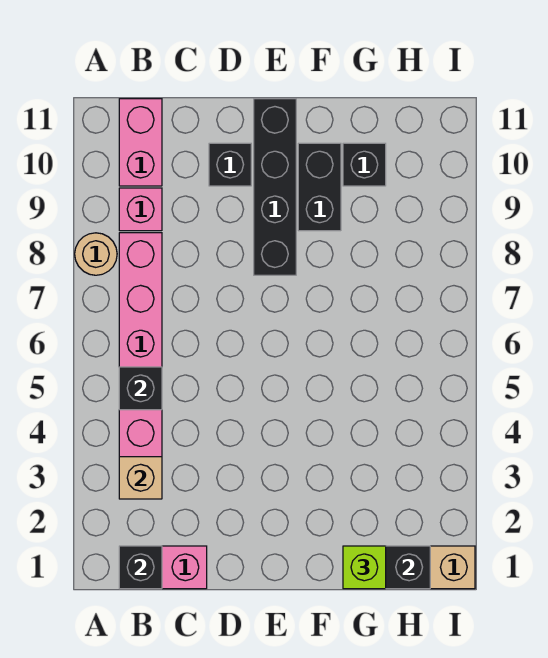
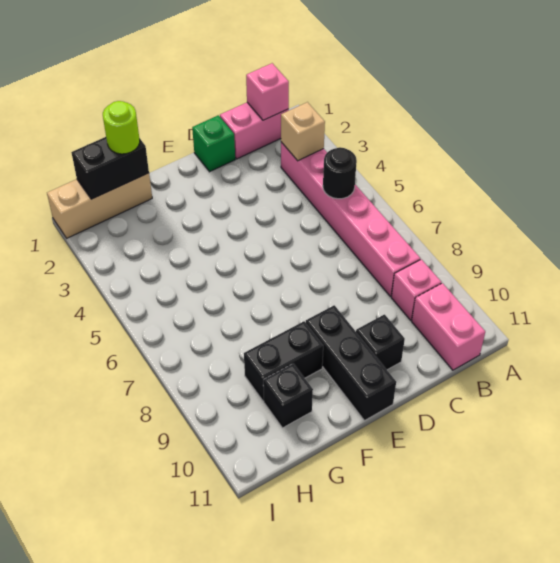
tan round brick A8 level 1 -> none
black brick B1 level 2 -> pink brick B1 level 2
black brick B5 level 2 -> black round brick B5 level 2
none -> green brick D1 level 1
black brick E8:E11 level 1 -> black brick E9:E11 level 1
black brick F9:F10 level 1 -> black brick F9:G9 level 1
lime brick G1 level 3 -> lime round brick G1 level 3

